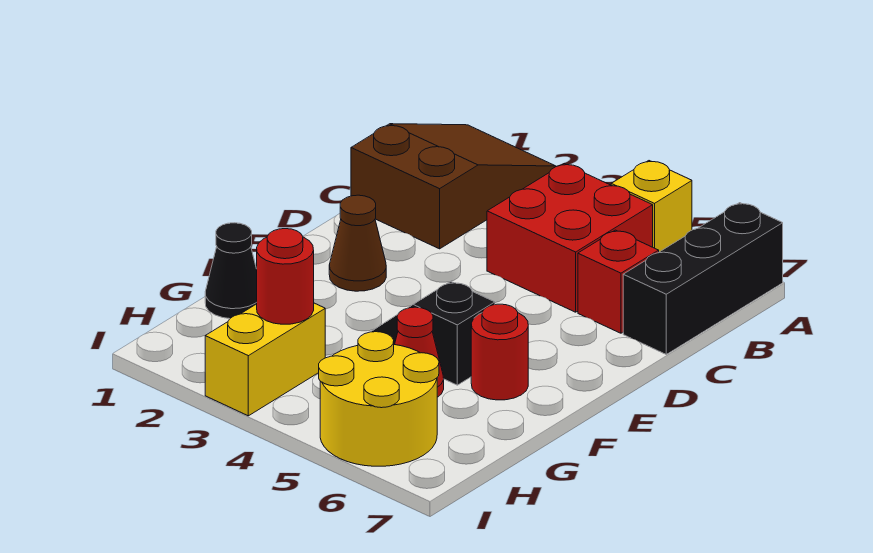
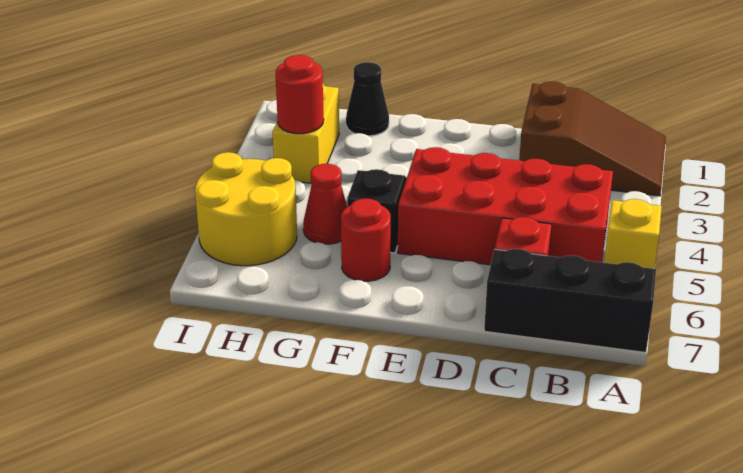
red brick B4:C5 level 1 -> red brick B4:E5 level 1
brown cone E2 level 1 -> none
yellow brick H3:I3 level 1 -> yellow brick H2:H3 level 1

